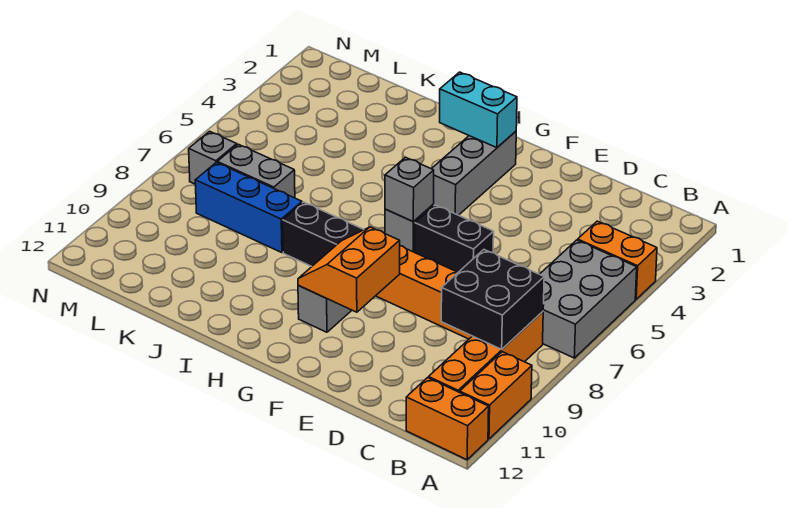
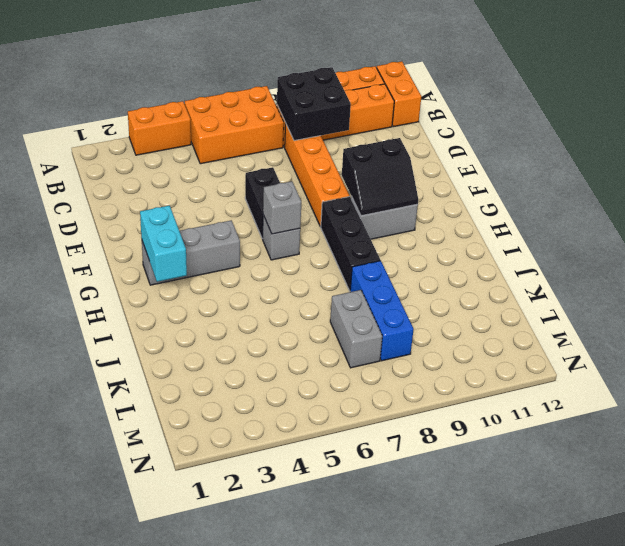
orange brick A4:B4 level 1 -> orange brick A3:A4 level 1
grey brick A5:B7 level 1 -> orange brick A5:B7 level 1
orange slope F9:G10 level 2 top F -> black slope F9:G10 level 2 top F
grey brick M7 level 1 -> none

